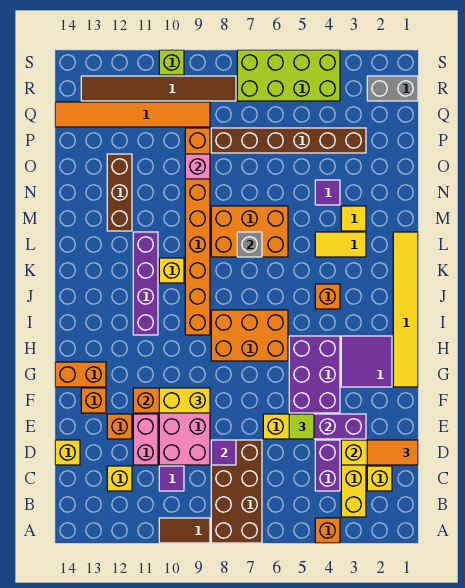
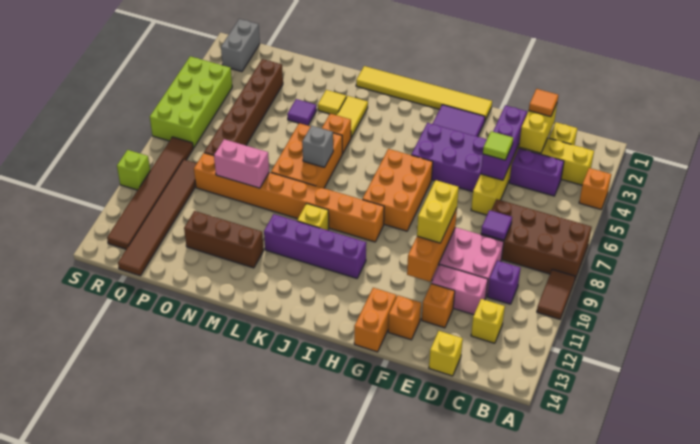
purple tile C10 level 1 -> purple brick C10 level 1
orange tile D1:D2 level 3 -> orange tile D2 level 3
orange brick J4 level 1 -> orange brick L5 level 1
pink brick O9 level 2 -> pink brick N9:O9 level 2
orange tile Q9:Q14 level 1 -> brown tile Q9:Q14 level 1

